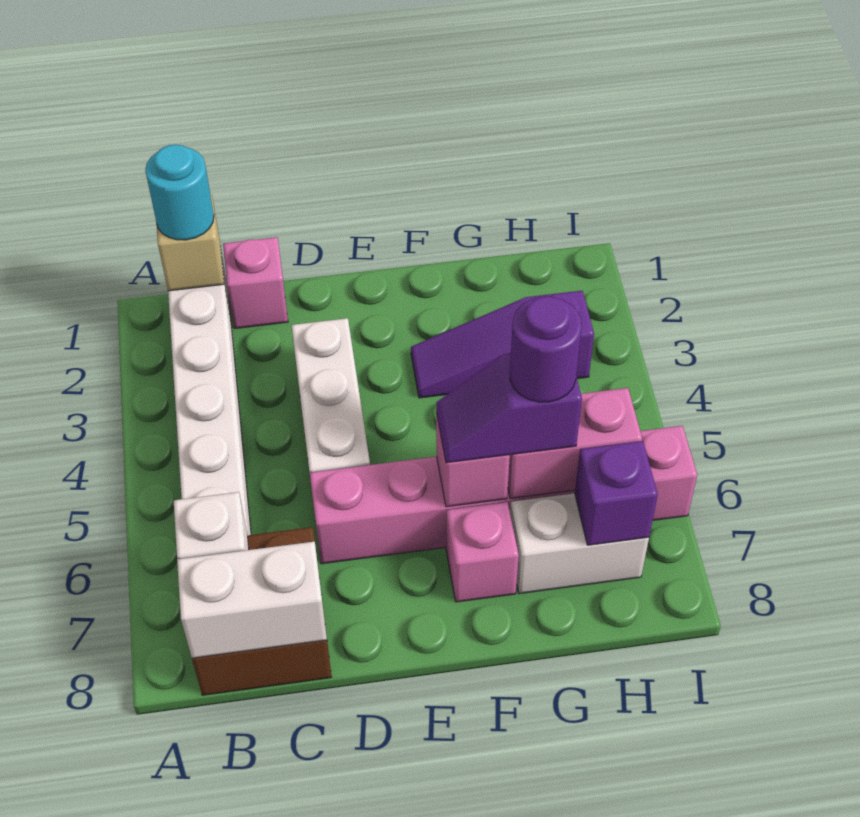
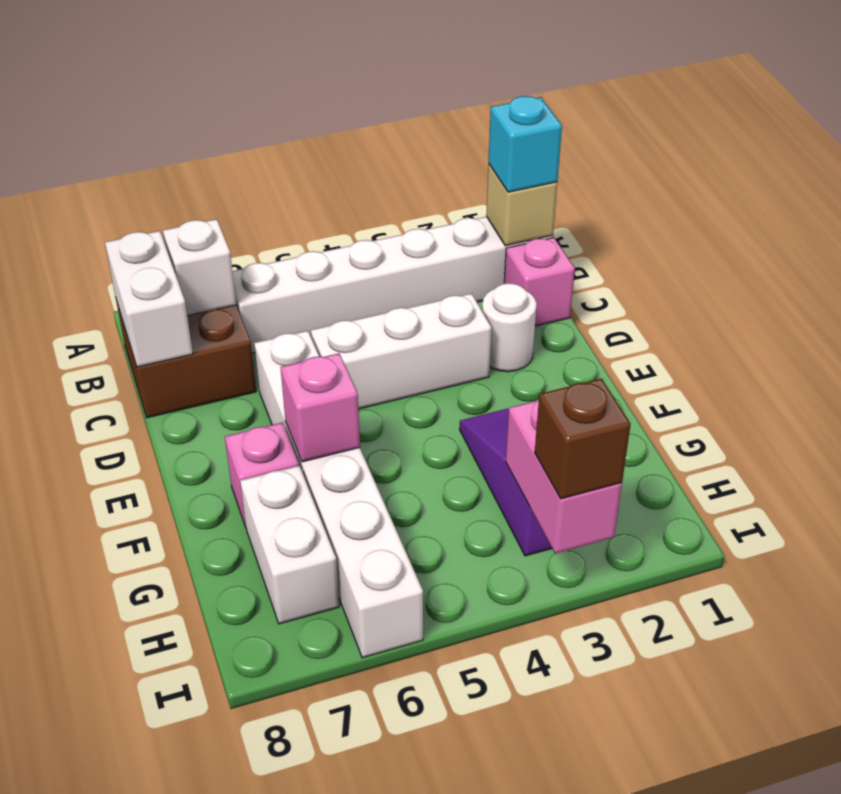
cyan round brick B1 level 3 -> cyan brick B1 level 3
none -> white round brick D2 level 1
pink brick D6:I6 level 1 -> white brick D6:I6 level 1
purple slope F6:G6 level 3 top G -> none
pink brick G6:H6 level 2 -> pink brick H3:I3 level 2
purple round brick G6 level 4 -> none
purple brick H7 level 2 -> none
none -> brown brick I3 level 3

